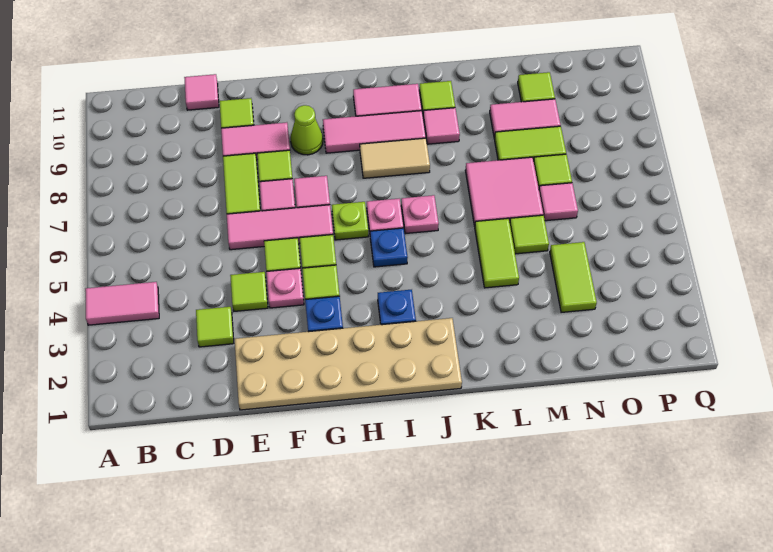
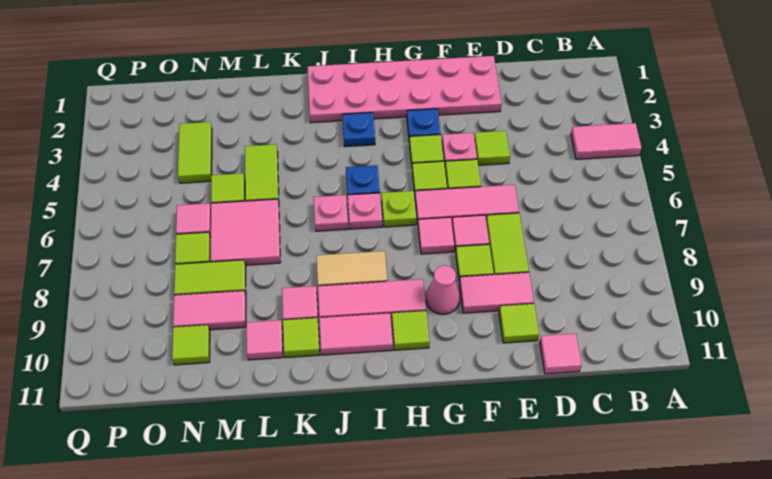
lime tile D3 level 1 -> lime tile H10 level 1
tan plate E1:J2 level 1 -> pink plate E1:J2 level 1
lime cone G9 level 1 -> pink cone G9 level 1
none -> pink tile L10 level 1

